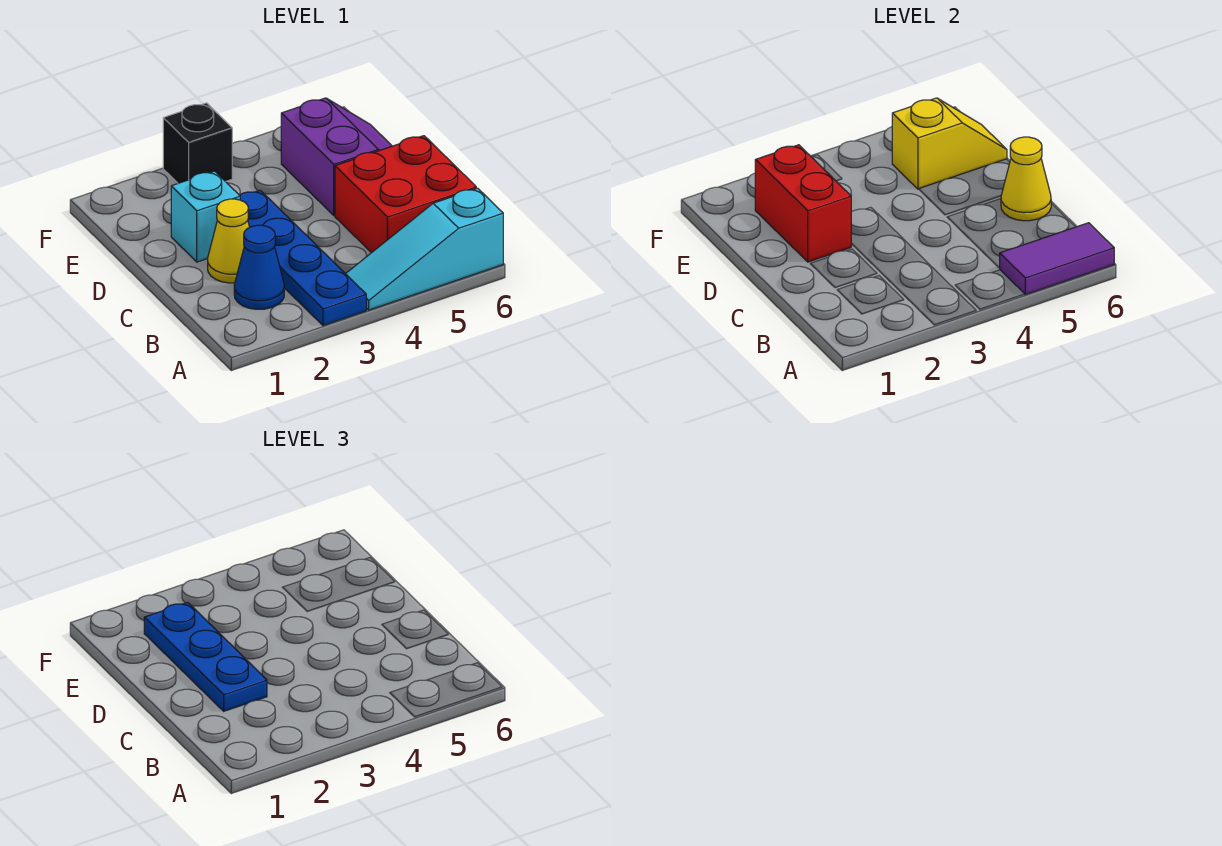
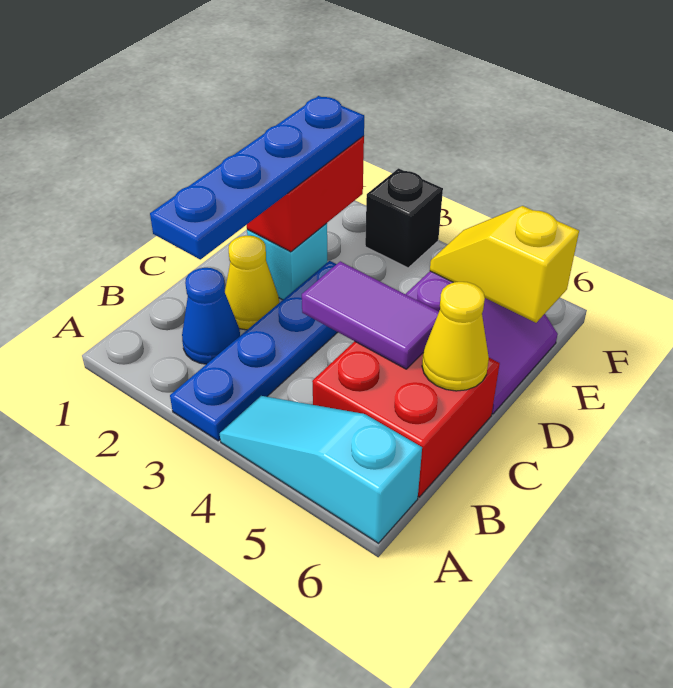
purple tile A5:A6 level 2 -> purple tile C4:C5 level 2
blue plate C2:E2 level 3 -> blue plate B2:E2 level 3
yellow slope E5:E6 level 2 top 5 -> yellow slope E5:E6 level 2 top 6

